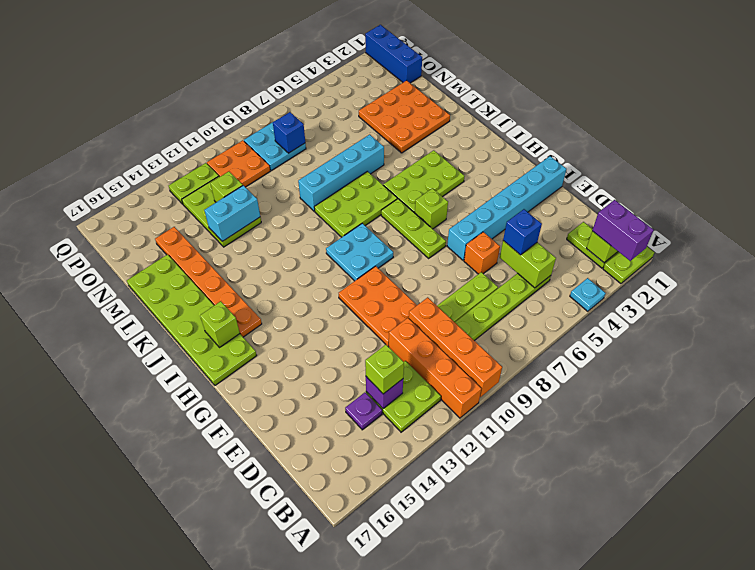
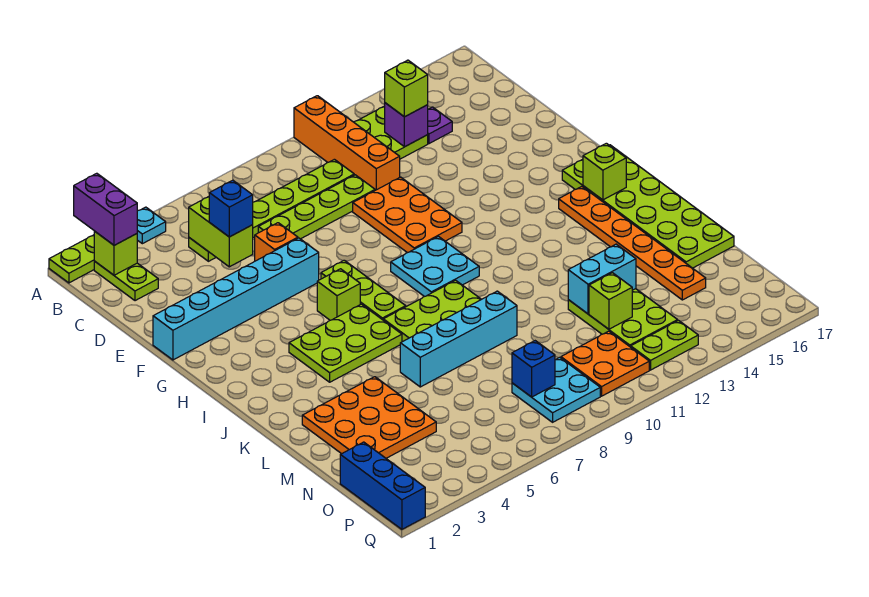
orange brick A10:D10 level 2 -> none

